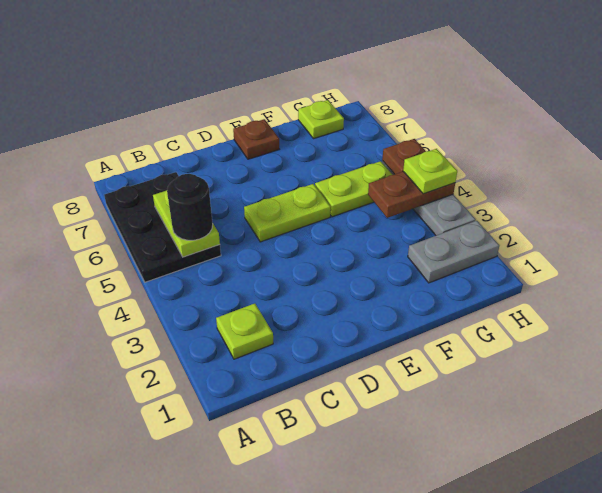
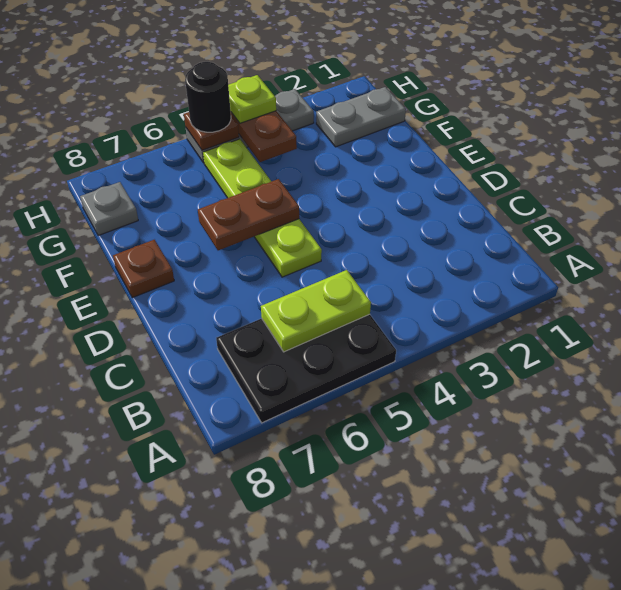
lime plate B2 level 1 -> none
black round brick B5 level 3 -> black round brick H5 level 3
none -> brown plate E5:E6 level 2
grey plate G2:H2 level 1 -> grey plate G1:G2 level 1
lime plate G8 level 1 -> grey plate G8 level 1

